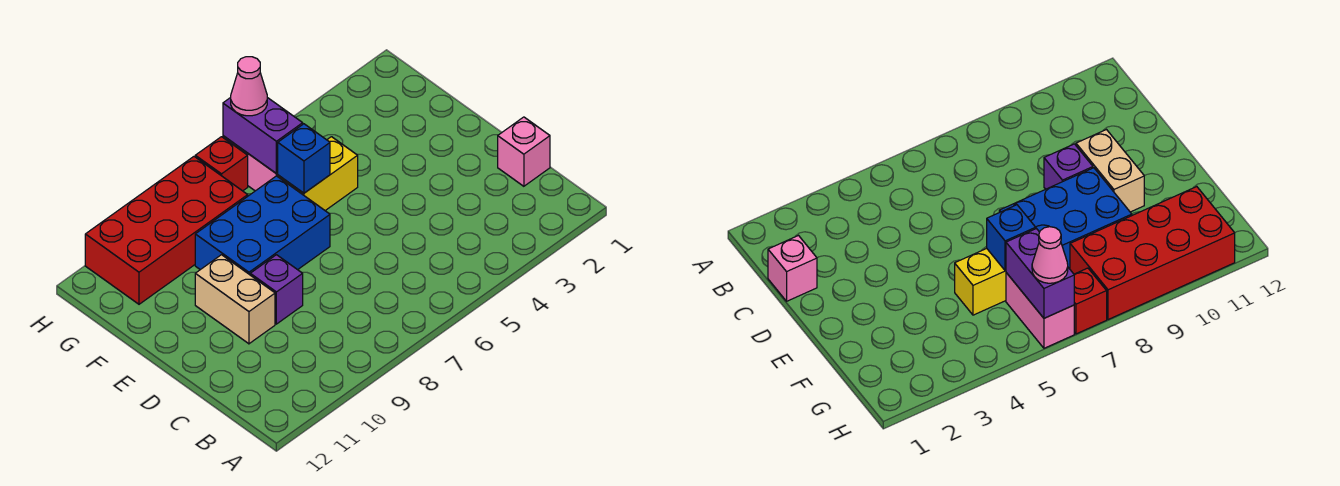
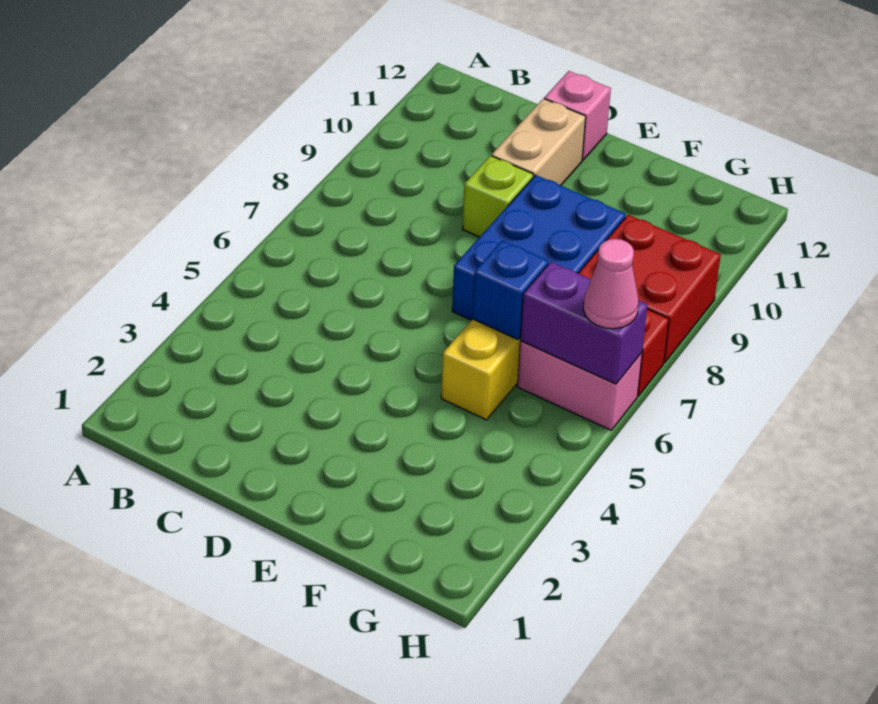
pink brick C1 level 1 -> pink brick D12 level 1
purple brick D9 level 1 -> lime brick D9 level 1
tan brick D10:E10 level 1 -> tan brick D10:D11 level 1
red brick G8:H11 level 1 -> red brick G8:H9 level 1

